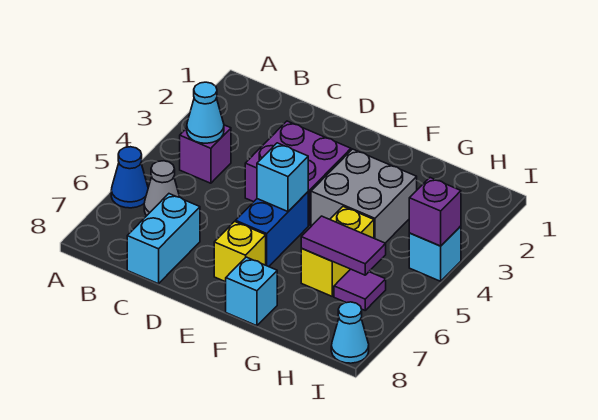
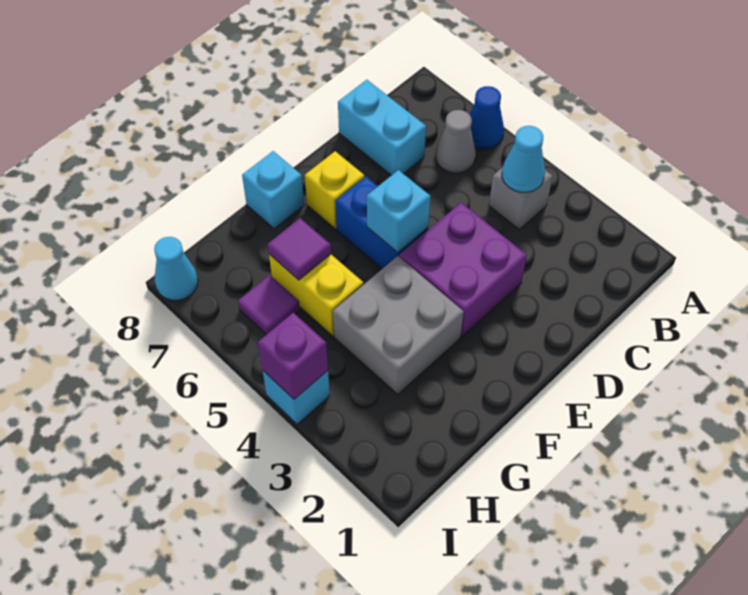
purple brick B4 level 1 -> grey brick B4 level 1
purple tile G6:H6 level 2 -> purple tile G6 level 2

